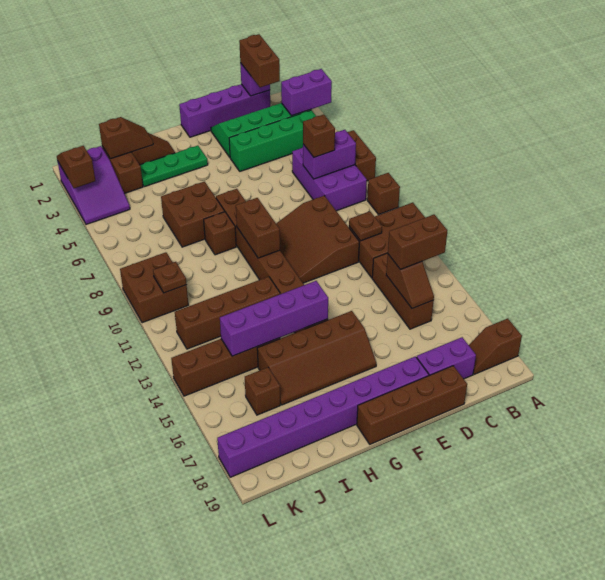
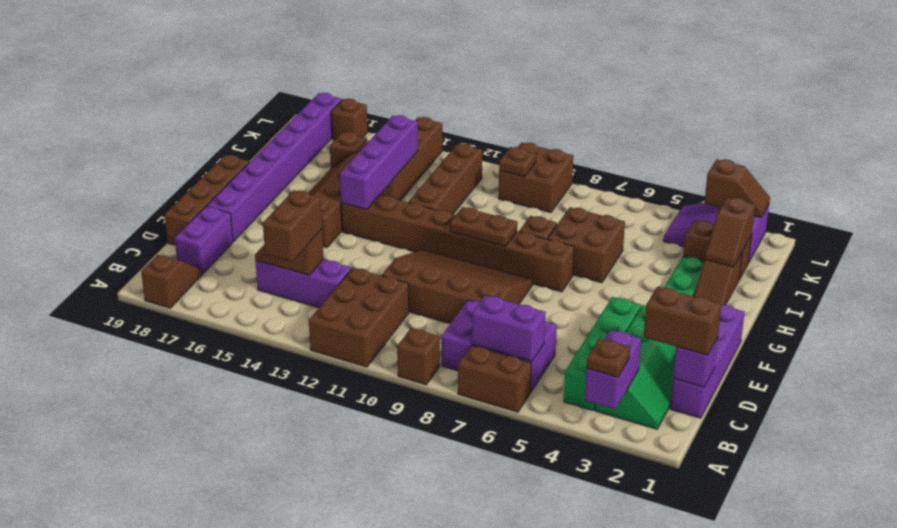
purple brick B7:C7 level 2 -> purple brick B6:B7 level 2
brown brick C7 level 3 -> brown brick L17 level 1
brown plate C11 level 2 -> brown plate A3 level 3
brown brick C13:C15 level 1 -> purple brick C13:C15 level 1
brown slope D9:F11 level 1 top D -> brown slope D8:F11 level 1 top D
brown brick G9:G10 level 2 -> brown plate G9:G10 level 2

